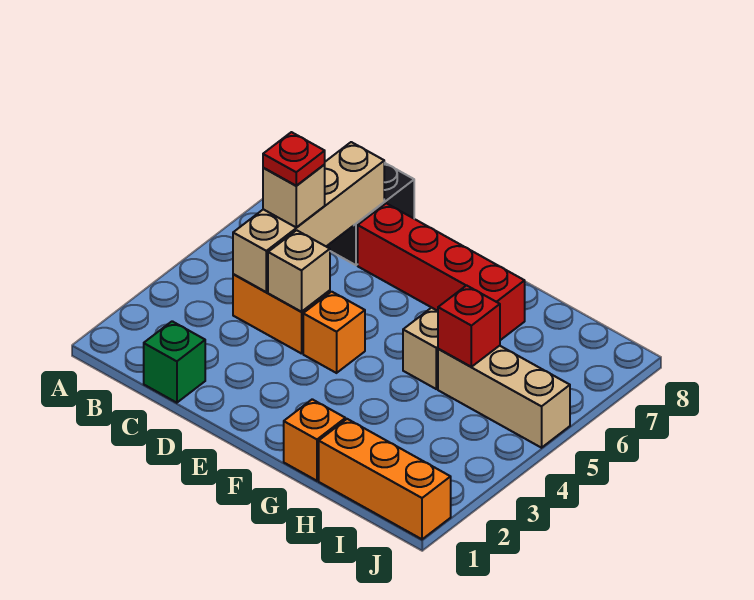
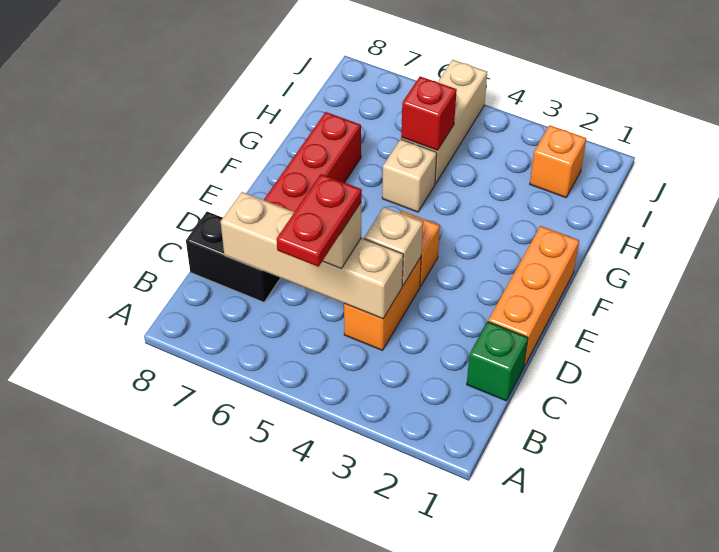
red plate C5 level 4 -> red plate B5:C5 level 4
orange brick G1 level 1 -> orange brick I2 level 1
orange brick H1:J1 level 1 -> orange brick D1:F1 level 1

